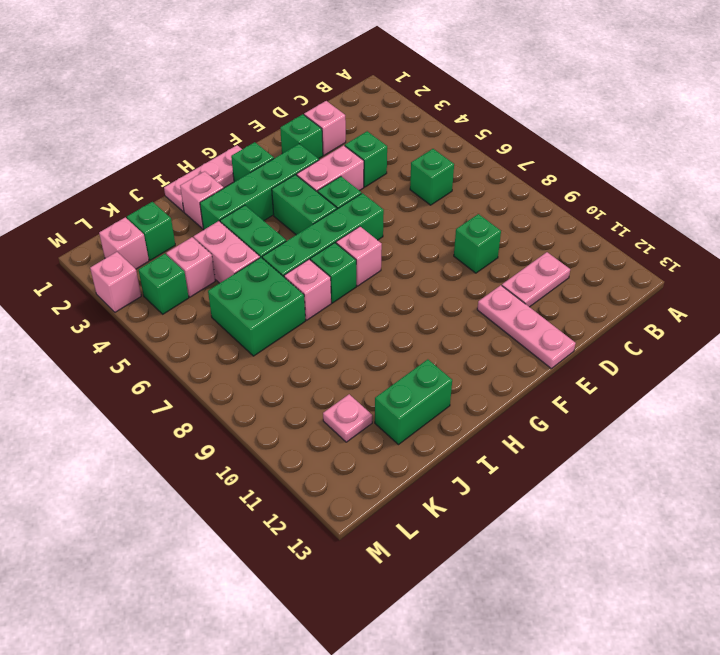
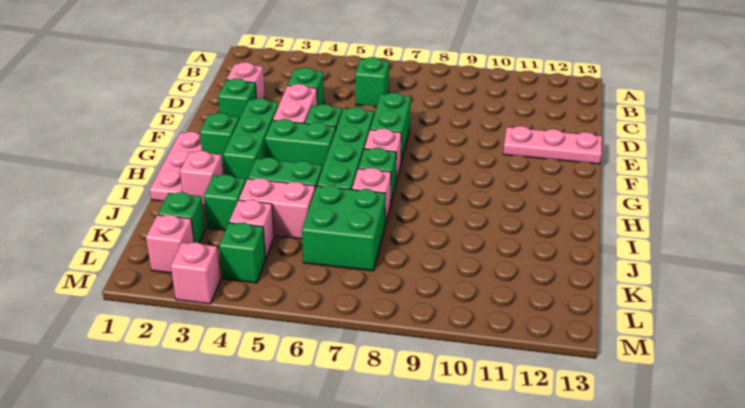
pink plate C11:D11 level 1 -> none
green brick D9 level 1 -> green brick J3 level 1
green brick F3:I3 level 1 -> green brick F3:H3 level 1
green brick I12:J12 level 1 -> green brick E7:F7 level 1
pink plate K11 level 1 -> none

